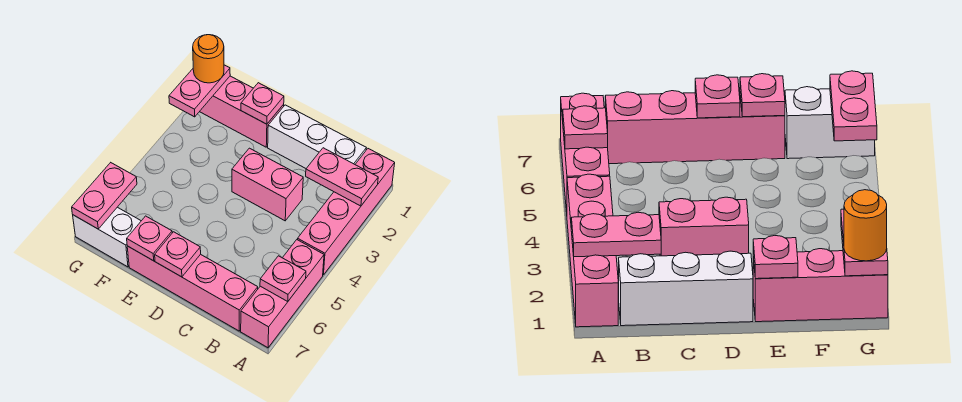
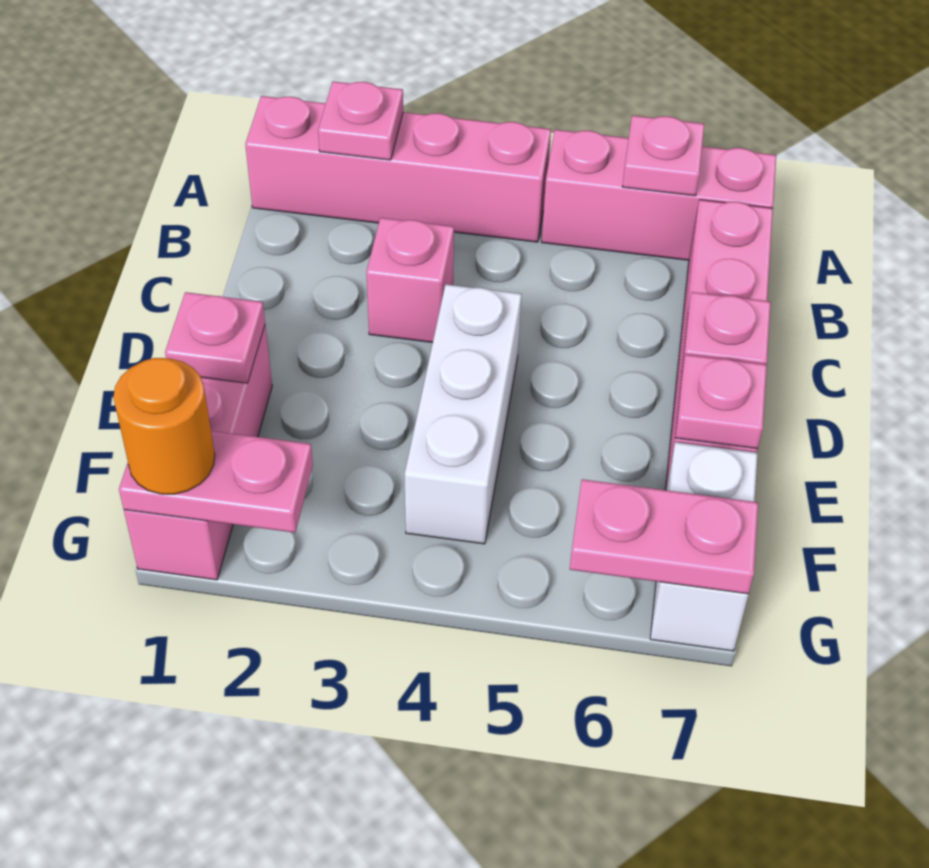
pink plate A2:B2 level 2 -> pink plate A2 level 2
white brick B1:D1 level 1 -> white brick D4:F4 level 1
pink brick C3:D3 level 1 -> pink brick C3 level 1

